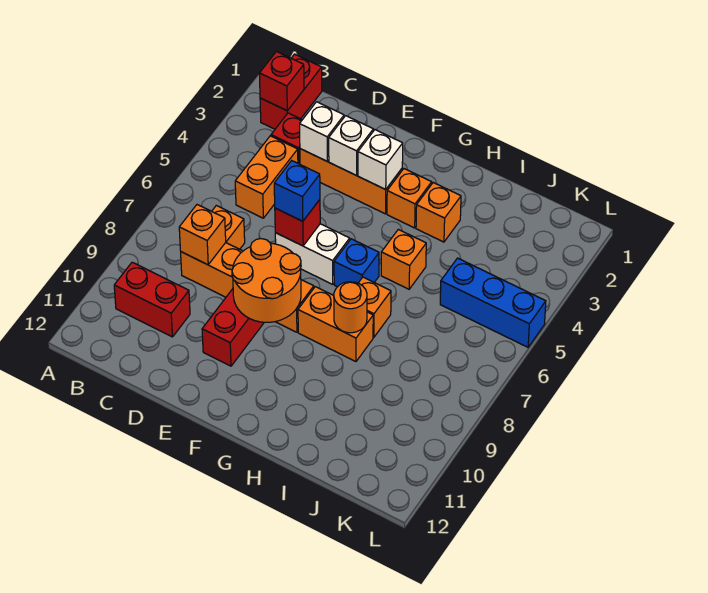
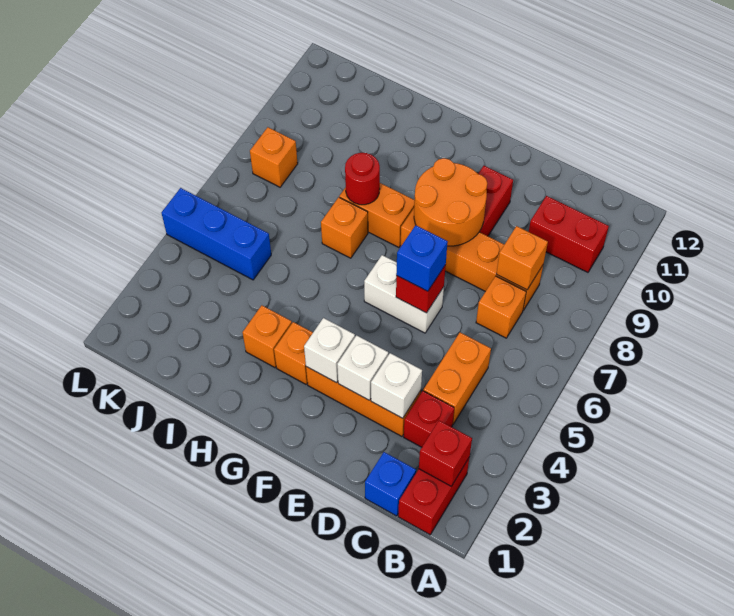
blue brick G6 level 1 -> blue brick C1 level 1
orange brick H5 level 1 -> orange brick K8 level 1
orange round brick H8 level 2 -> red round brick H8 level 2

